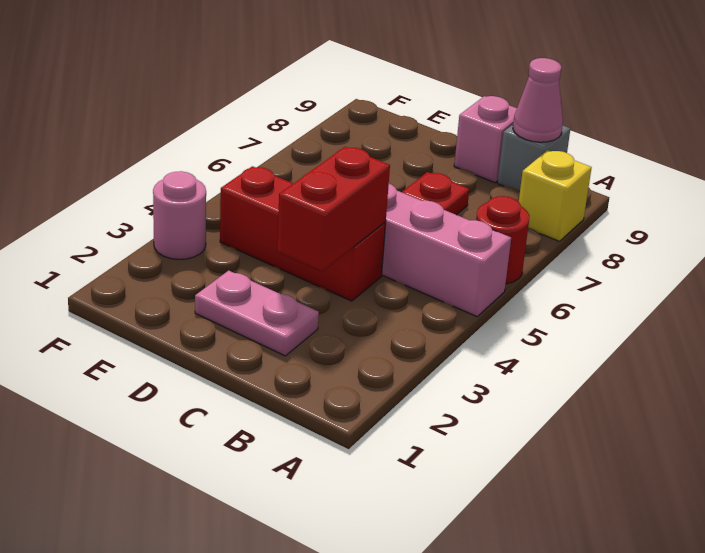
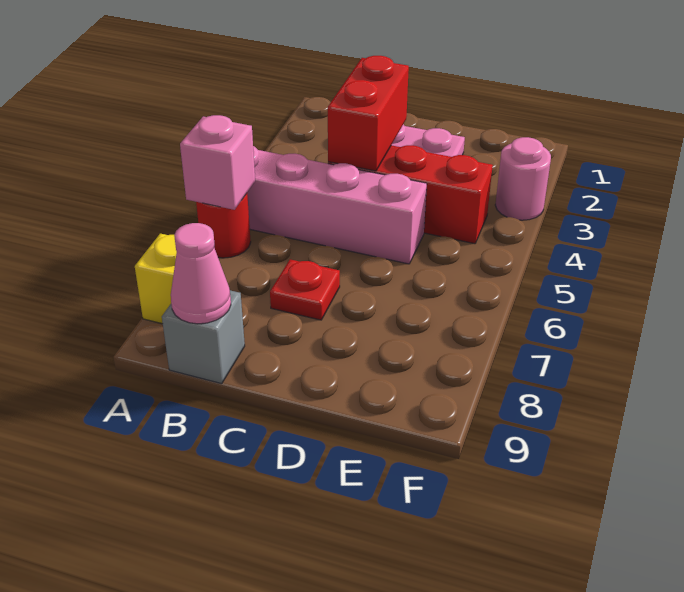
pink brick C9 level 1 -> pink brick A6 level 2

